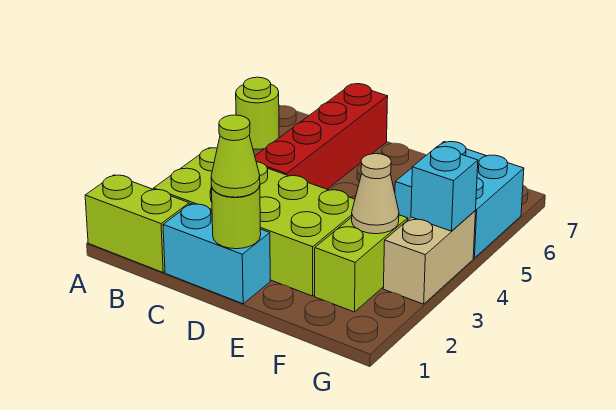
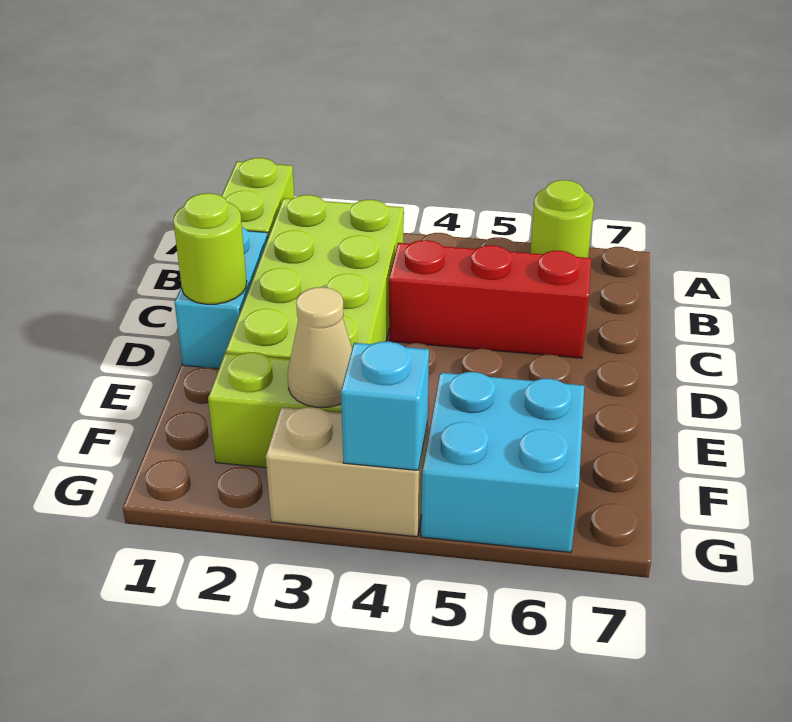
red brick C4:C7 level 1 -> red brick C4:C6 level 1
lime cone D1 level 3 -> none

